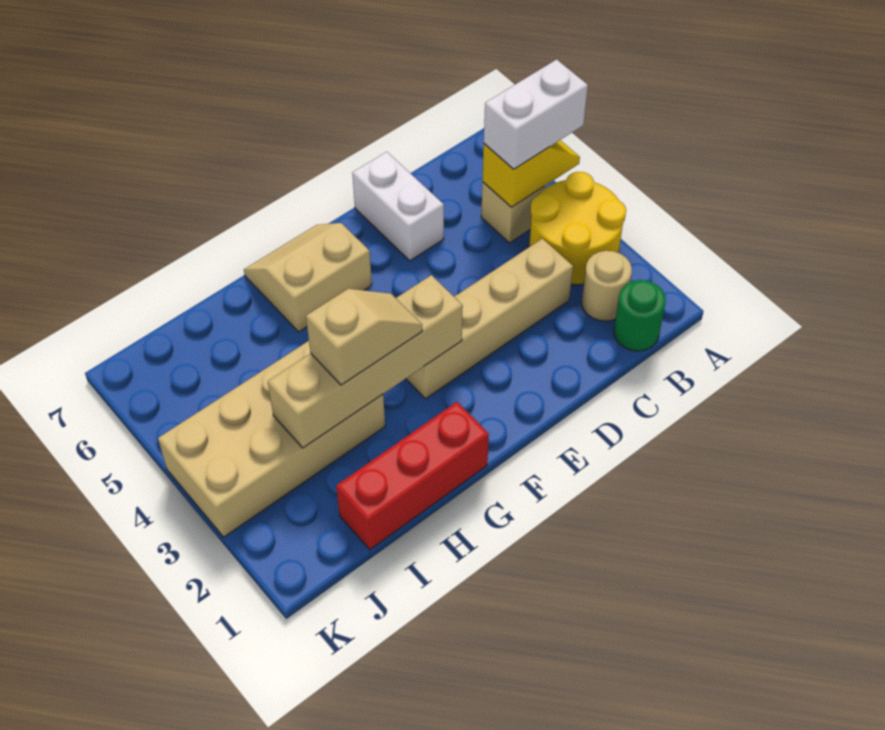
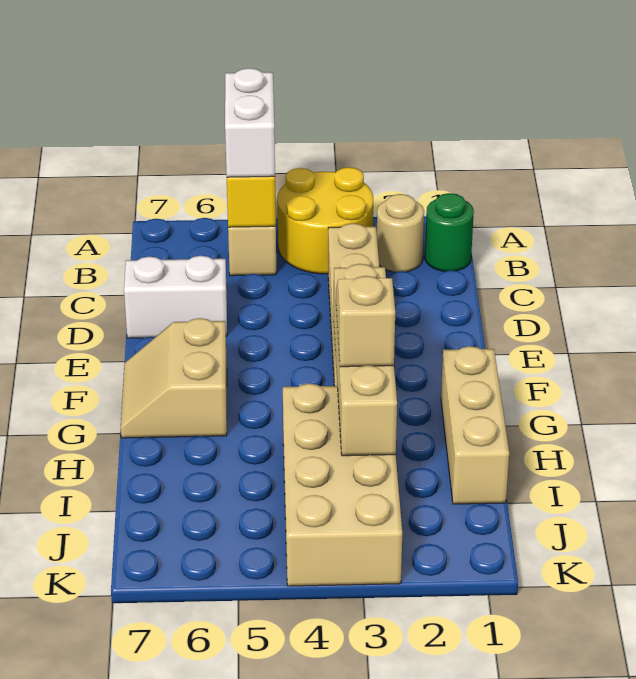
red brick G1:I1 level 1 -> tan brick G1:I1 level 1

